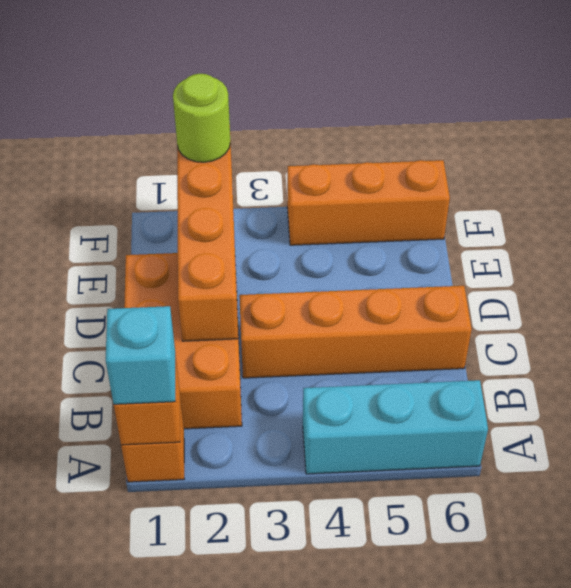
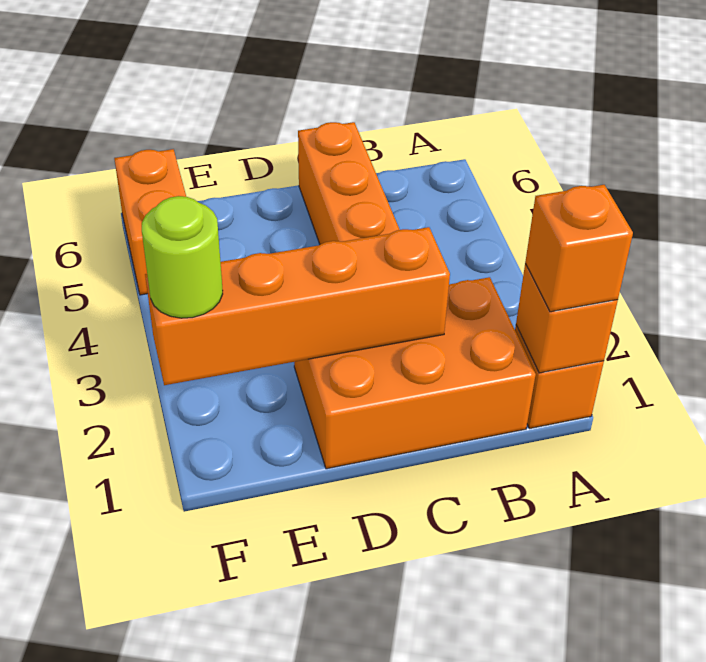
cyan brick A1 level 3 -> orange brick A1 level 3
cyan brick A4:A6 level 1 -> none
orange brick F4:F6 level 1 -> orange brick F5:F6 level 1

